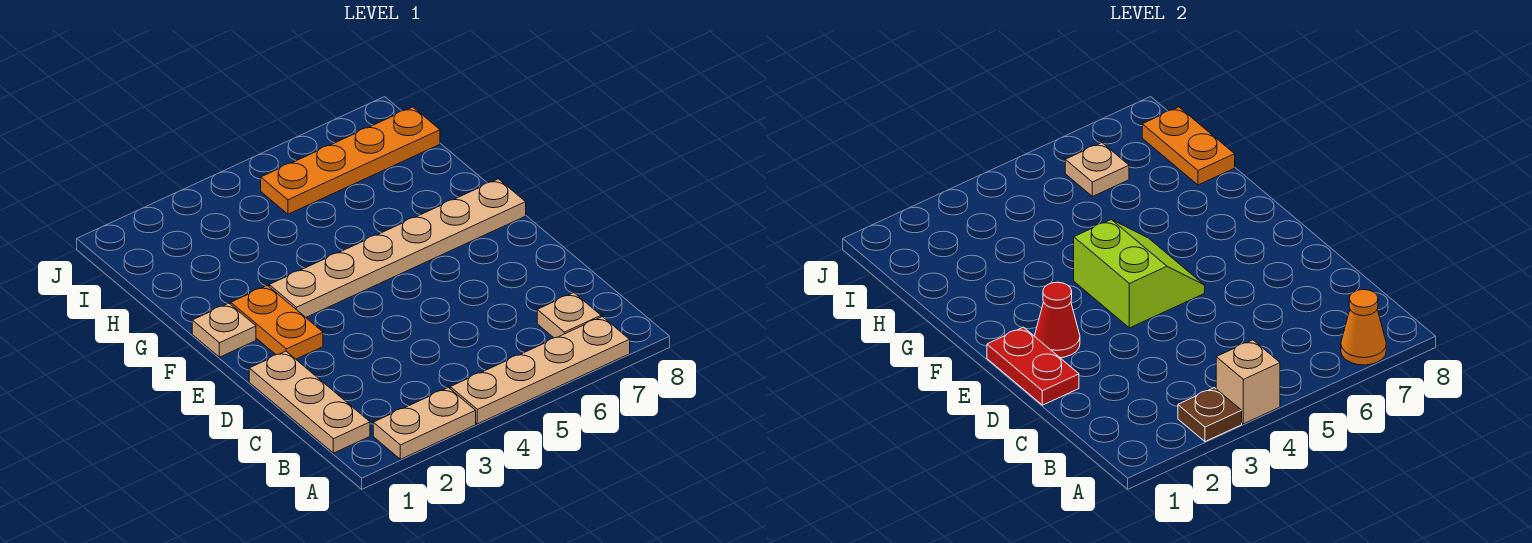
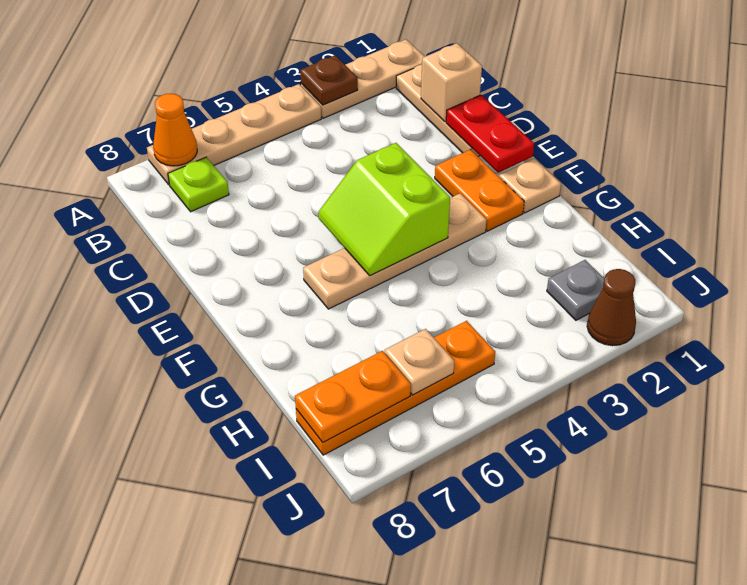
tan plate A2:A3 level 1 -> tan plate A1:A3 level 1
tan brick A4 level 2 -> tan brick C1 level 2
tan plate B7 level 1 -> lime plate B7 level 1
red cone E2 level 2 -> none
tan plate F3:F8 level 1 -> tan plate F3:F6 level 1
orange plate H8:I8 level 2 -> orange plate I7:I8 level 2
none -> grey plate I2 level 1
none -> brown cone J2 level 1

